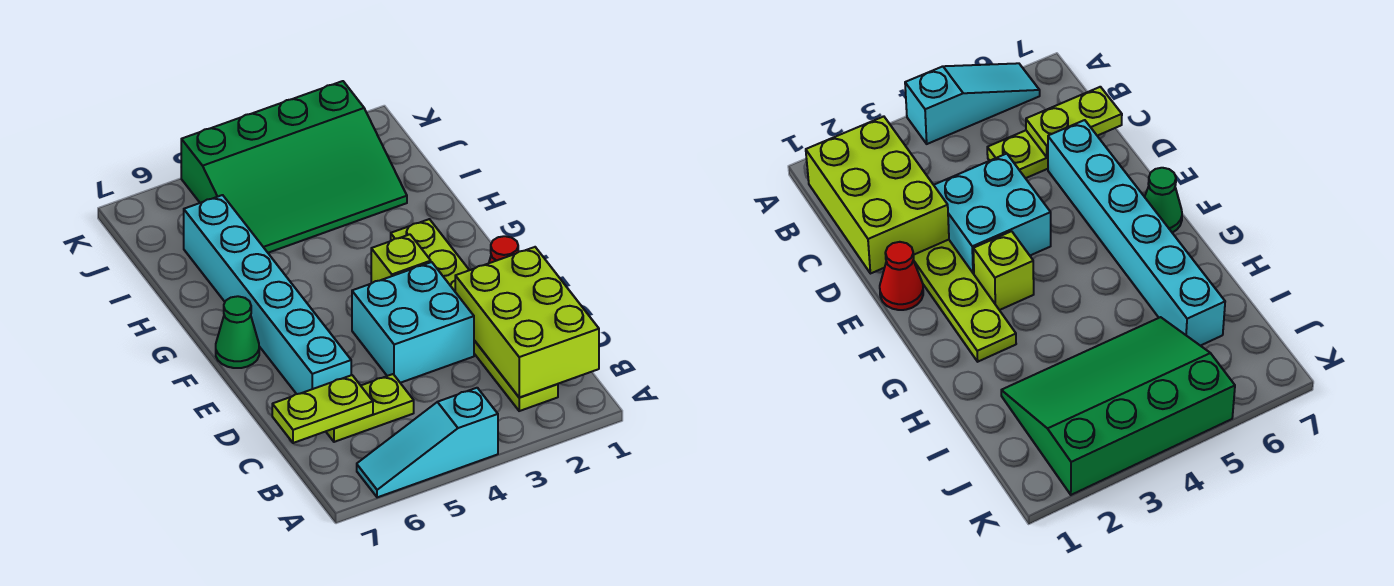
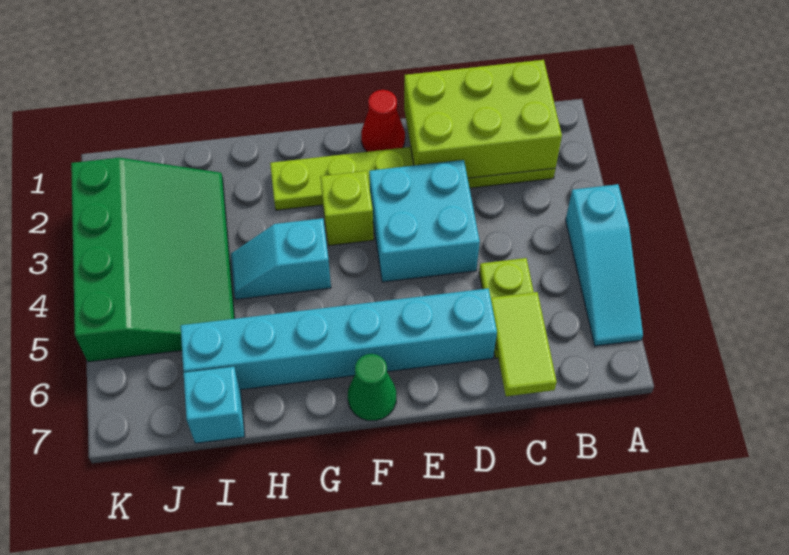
lime plate C6:C7 level 2 -> lime tile C6:C7 level 2
none -> cyan slope G4:H4 level 1 top G
none -> cyan brick I7 level 1

